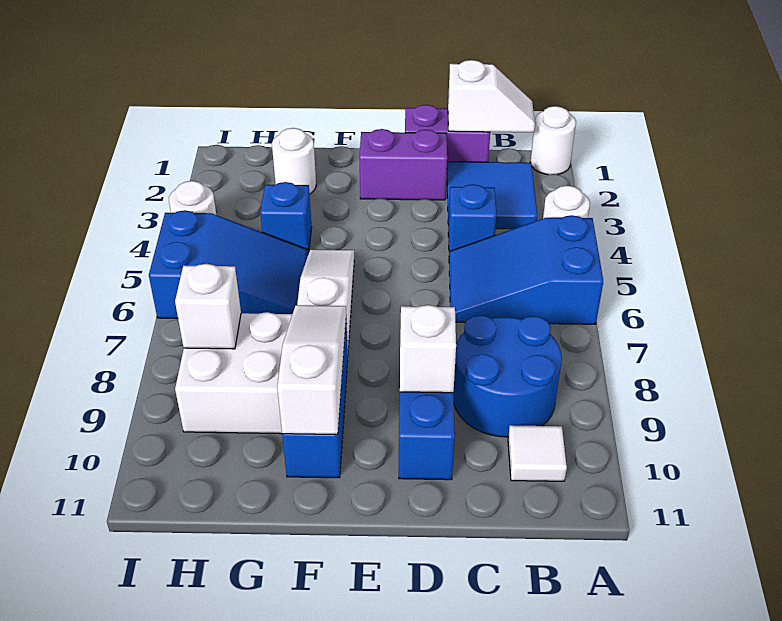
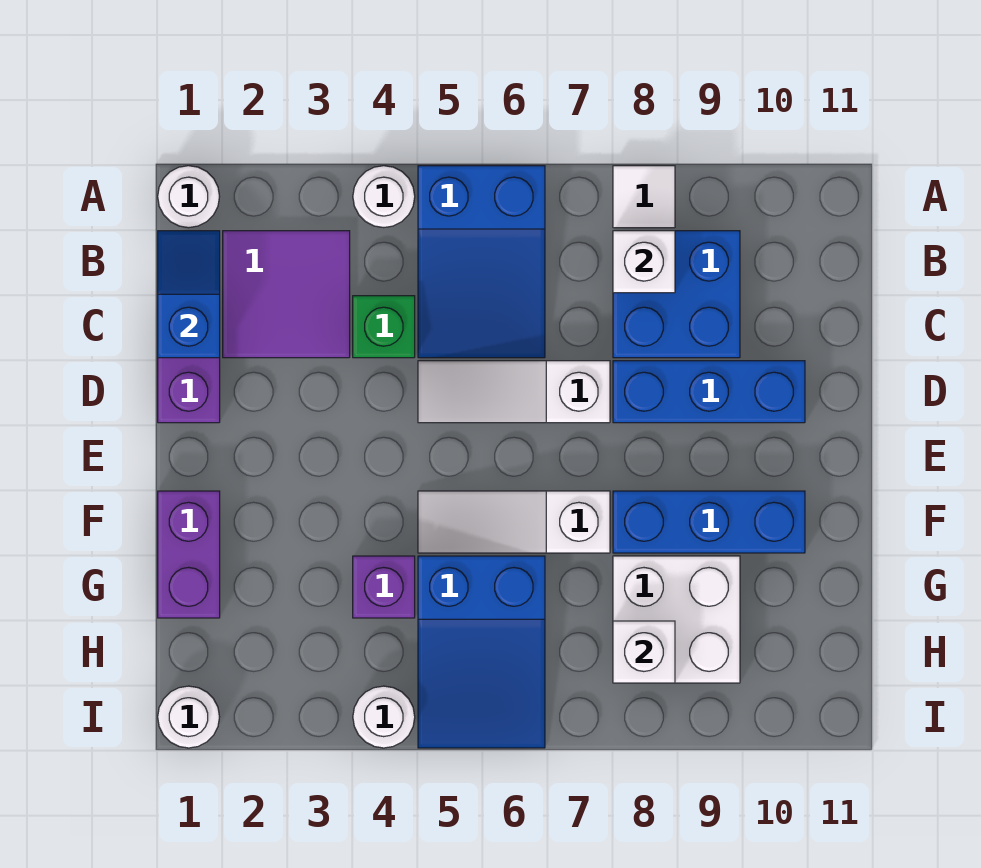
white slope B1:C1 level 2 top C -> blue slope B1:C1 level 2 top C
blue tile B2:C3 level 1 -> purple tile B2:C3 level 1
blue round brick B8:C9 level 1 -> blue brick B8:C9 level 1
white tile B10 level 1 -> white tile A8 level 1
blue brick C4 level 1 -> green brick C4 level 1
purple brick D2:E2 level 1 -> purple brick F1:G1 level 1
white brick D9 level 2 -> white brick B8 level 2
white slope F8:F10 level 2 top 10 -> white slope D5:D7 level 1 top 7
white round brick G2 level 1 -> white round brick I1 level 1
blue brick G4 level 1 -> purple brick G4 level 1
blue slope G5:I6 level 1 top I -> blue slope G5:I6 level 1 top G

